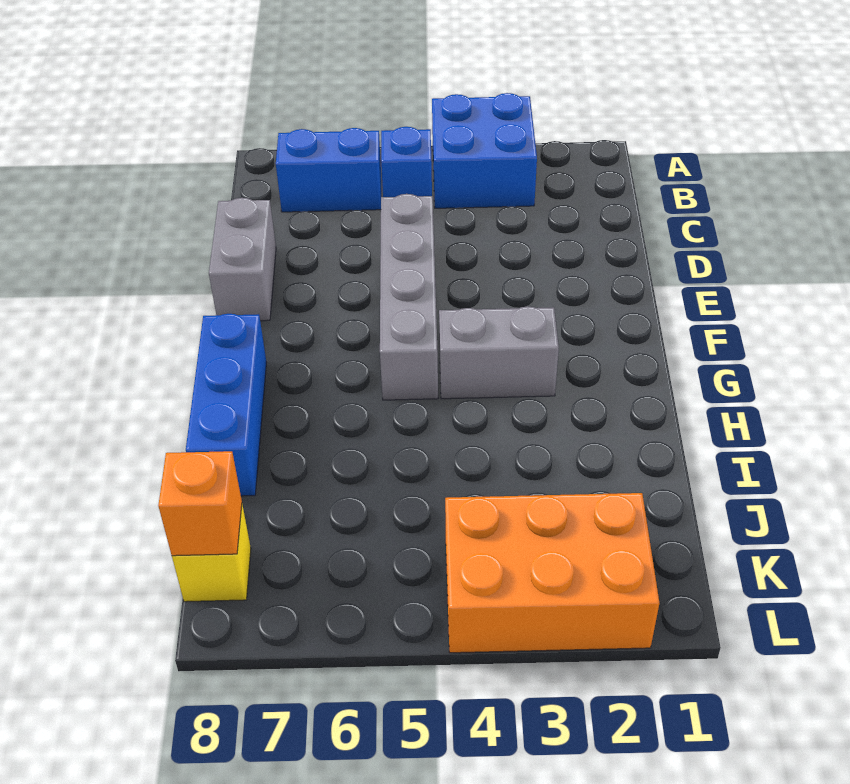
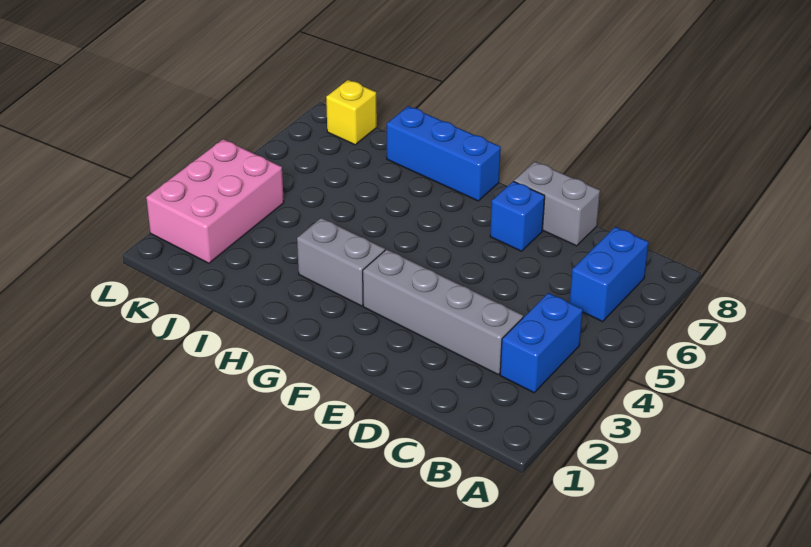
blue brick A3:B4 level 1 -> blue brick B3:B4 level 1
blue brick B5 level 1 -> blue brick E7 level 1
grey brick D5:G5 level 1 -> grey brick C3:F3 level 1
grey brick G3:G4 level 1 -> grey brick G3:H3 level 1
orange brick K2:L4 level 1 -> pink brick K2:L4 level 1
orange brick K8 level 2 -> none

